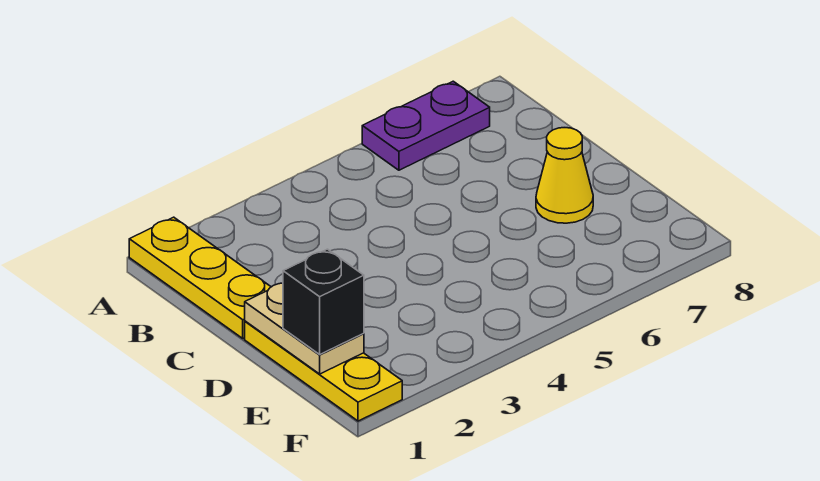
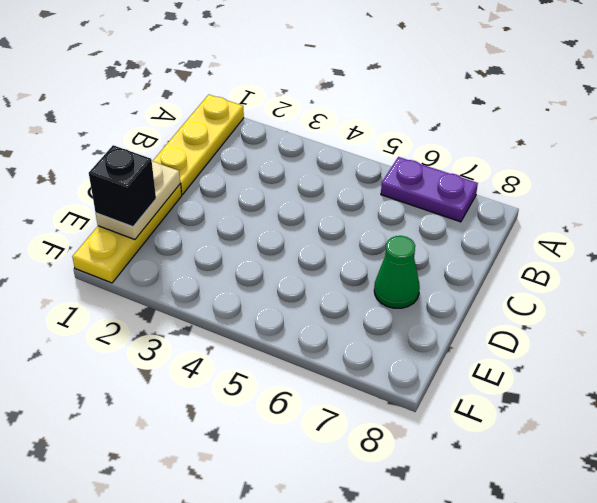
yellow cone D7 level 1 -> green cone D7 level 1

